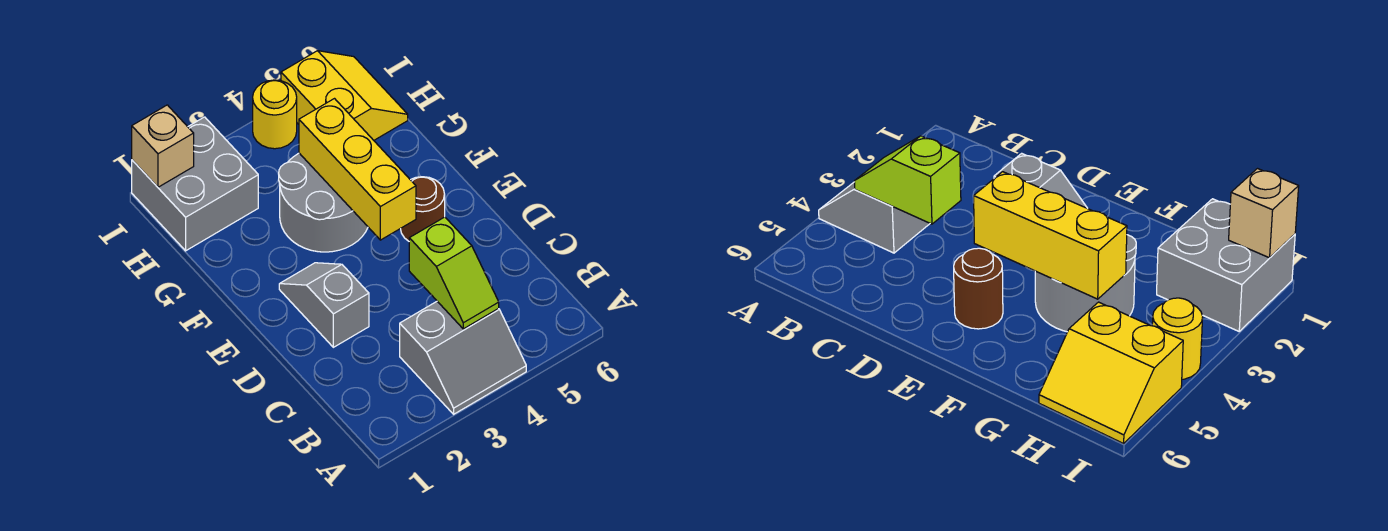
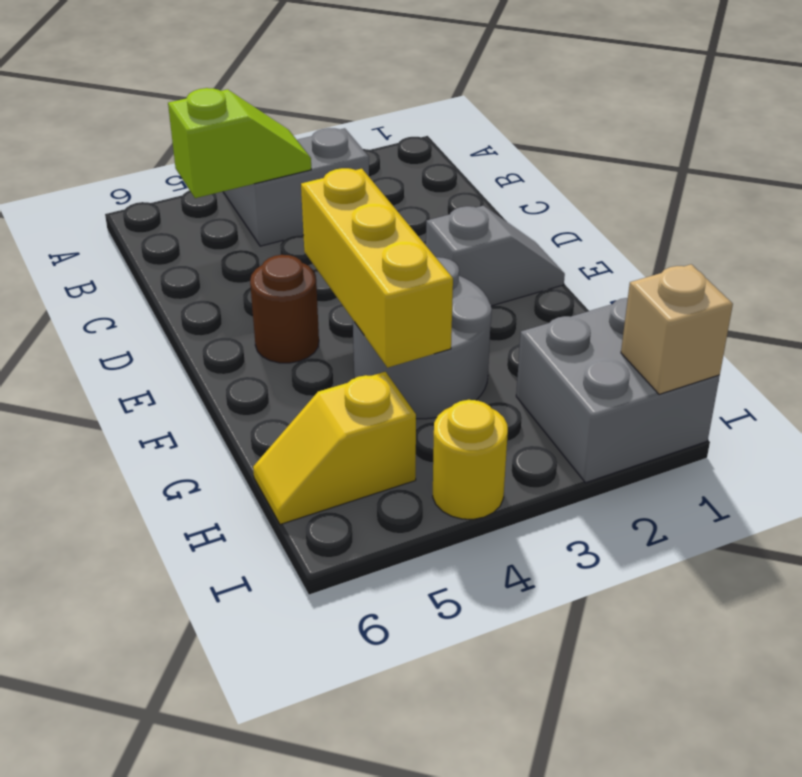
lime slope B4:C4 level 2 top C -> lime slope B4:B5 level 2 top 5
grey slope D2:E2 level 1 top D -> grey slope E1:E2 level 1 top 2
yellow slope H5:I6 level 1 top 5 -> yellow slope H5:H6 level 1 top 5

